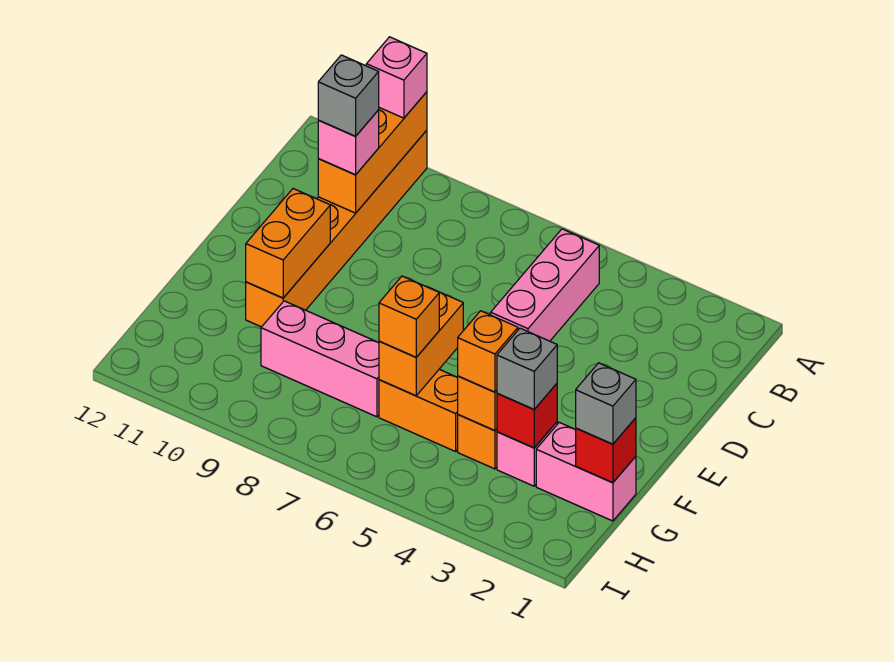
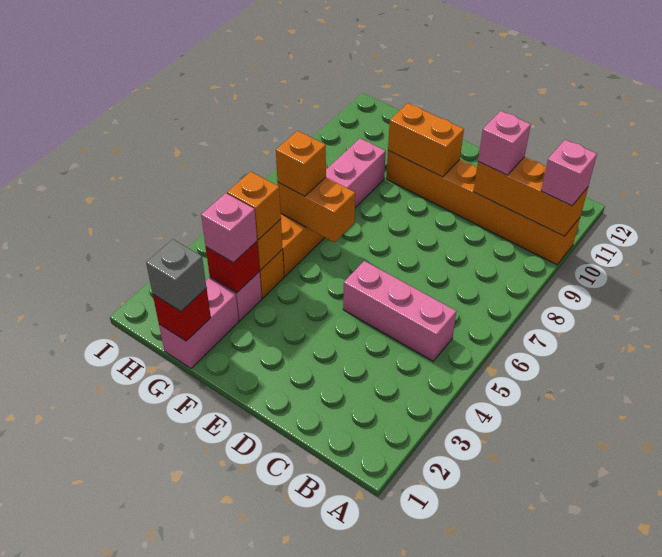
grey brick C10 level 4 -> none
grey brick G3 level 3 -> pink brick G3 level 3

